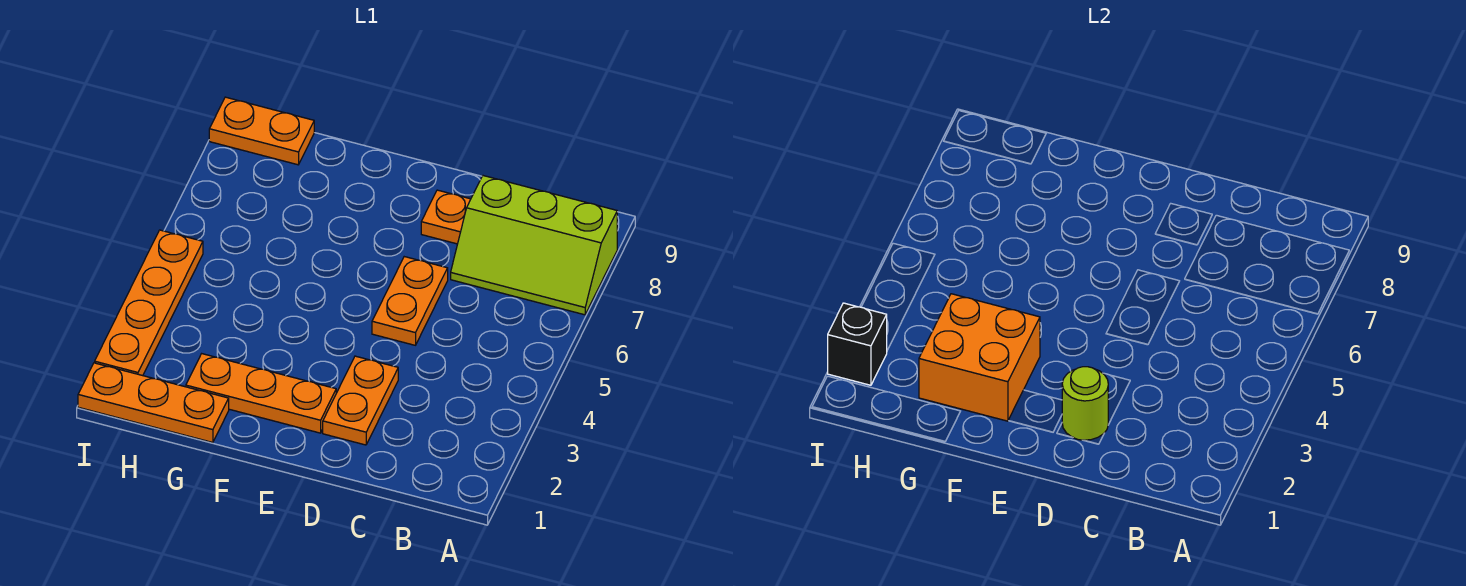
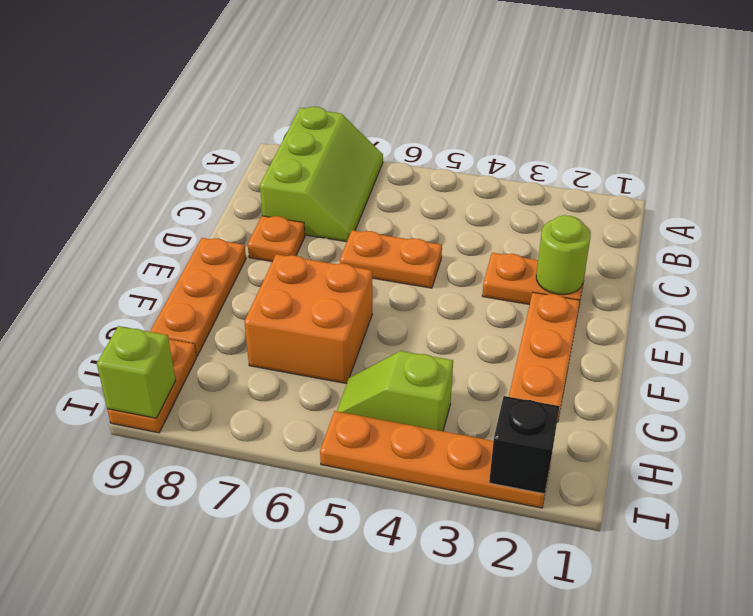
orange brick F2:G3 level 2 -> orange brick F6:G7 level 1
orange plate G1:I1 level 1 -> orange plate E9:G9 level 1
none -> lime slope H4:H5 level 1 top 4
none -> lime brick I9 level 2

